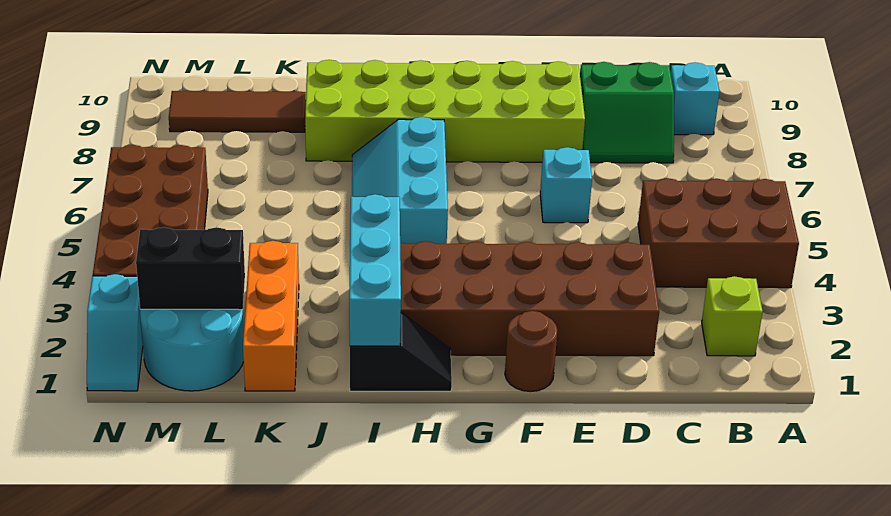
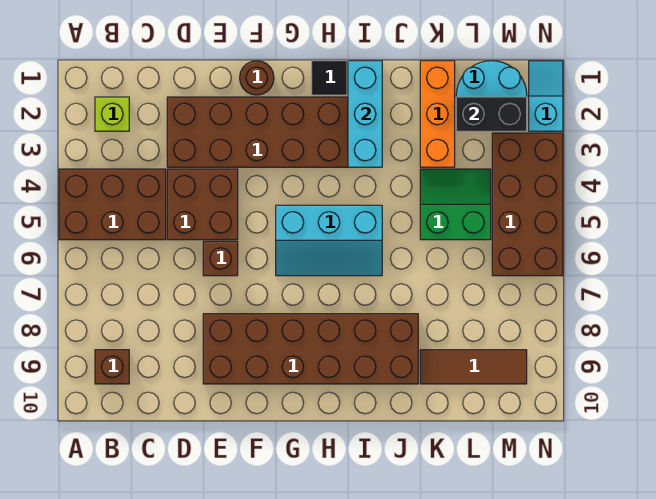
cyan brick B9 level 1 -> brown brick B9 level 1
green slope C8:D9 level 1 top 9 -> green slope K4:L5 level 1 top 5
none -> brown brick D4:E5 level 1
cyan brick E6 level 1 -> brown brick E6 level 1
lime brick E8:J9 level 1 -> brown brick E8:J9 level 1
cyan slope H5:I7 level 1 top H -> cyan slope G5:I6 level 1 top 5

